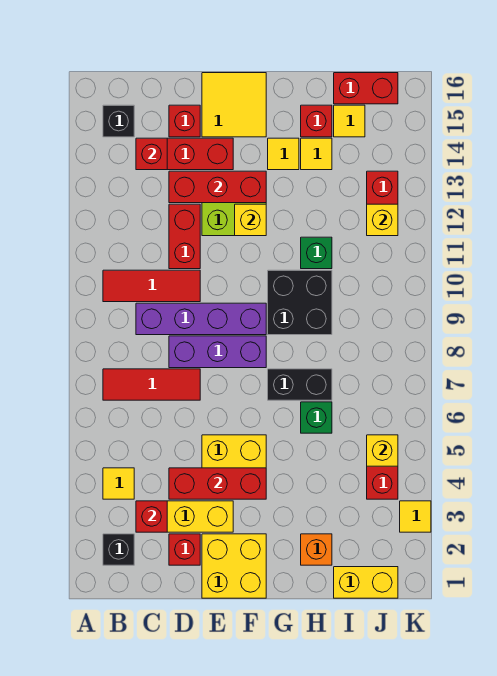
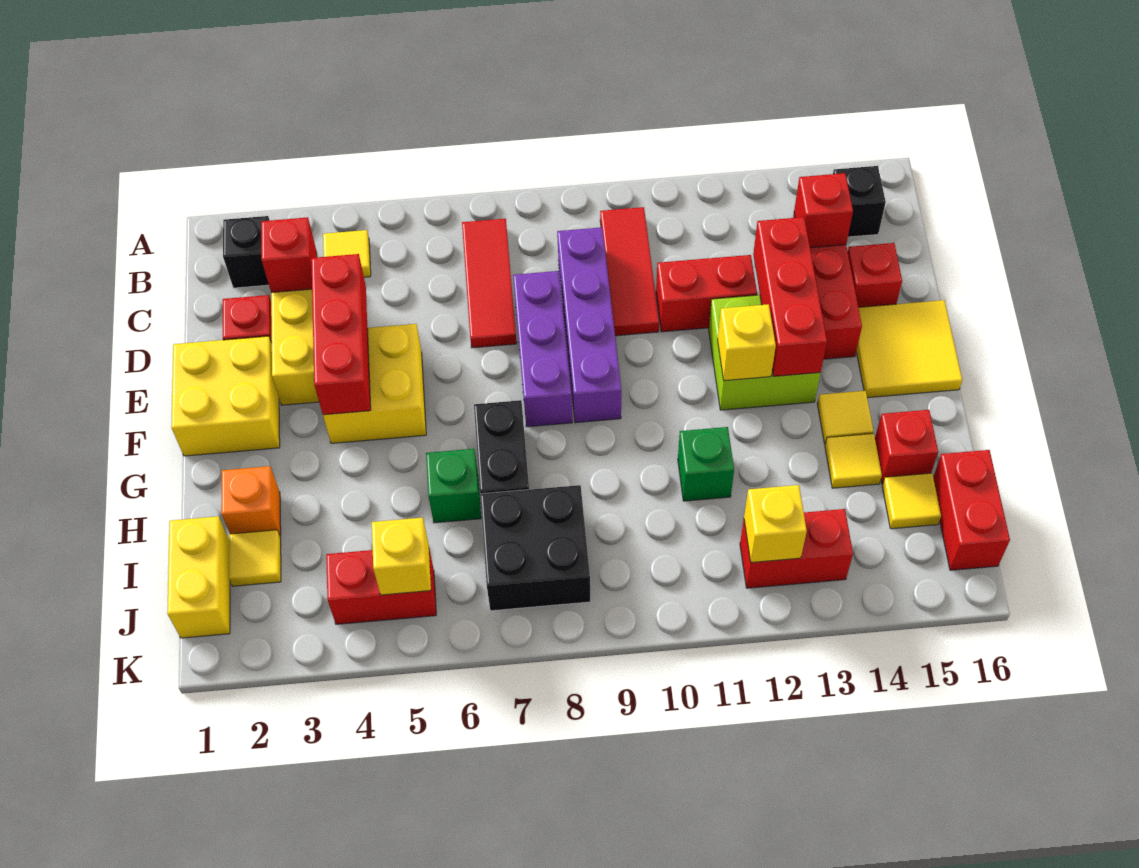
black brick G9:H10 level 1 -> black brick I7:J8 level 1
yellow tile K3 level 1 -> yellow tile I2 level 1

